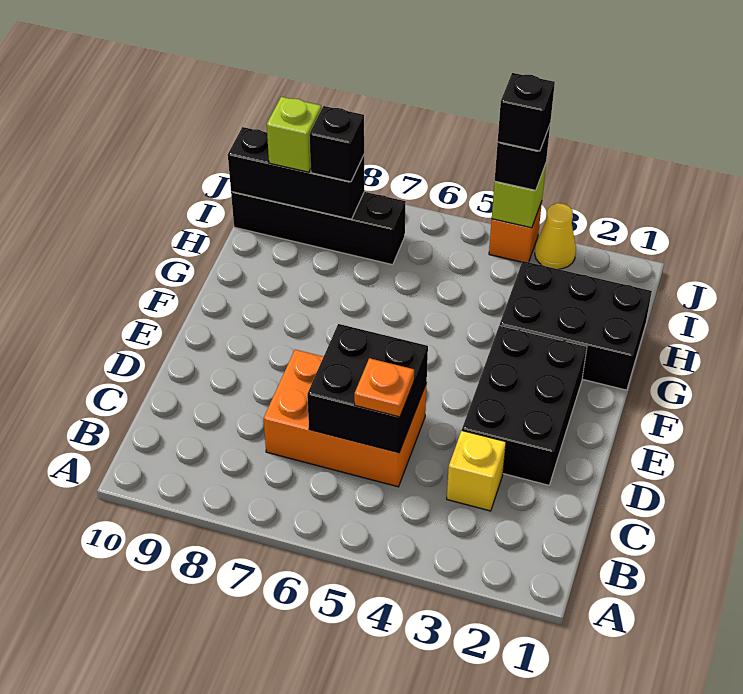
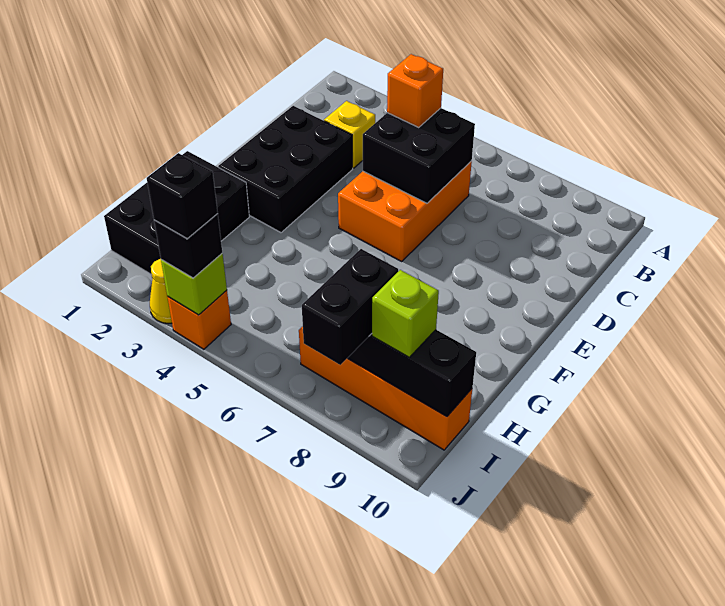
orange brick C5:D7 level 1 -> orange brick C5:E6 level 1
orange plate C5 level 3 -> orange brick C5 level 3
black brick G1:H3 level 1 -> black brick G1:I2 level 1
black brick I7:I10 level 1 -> orange brick I7:I10 level 1
black brick I8 level 3 -> black brick I8:J8 level 3

